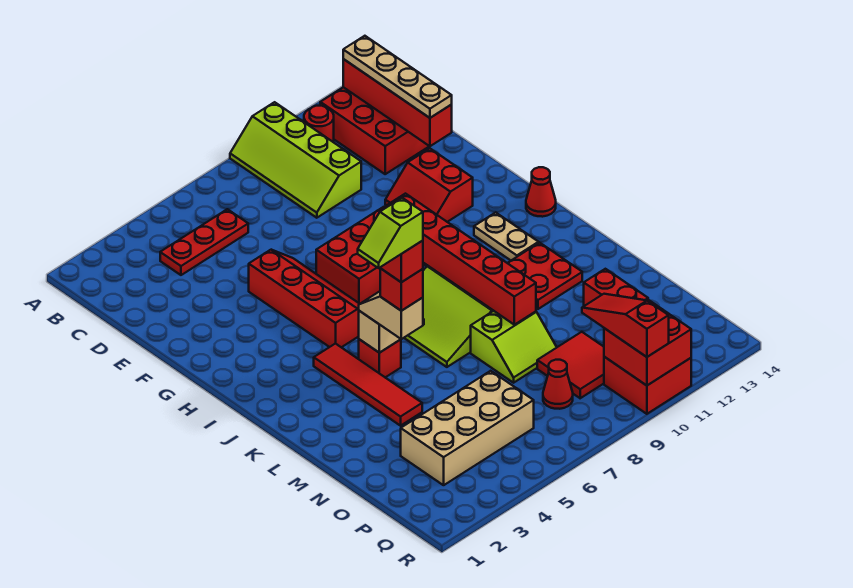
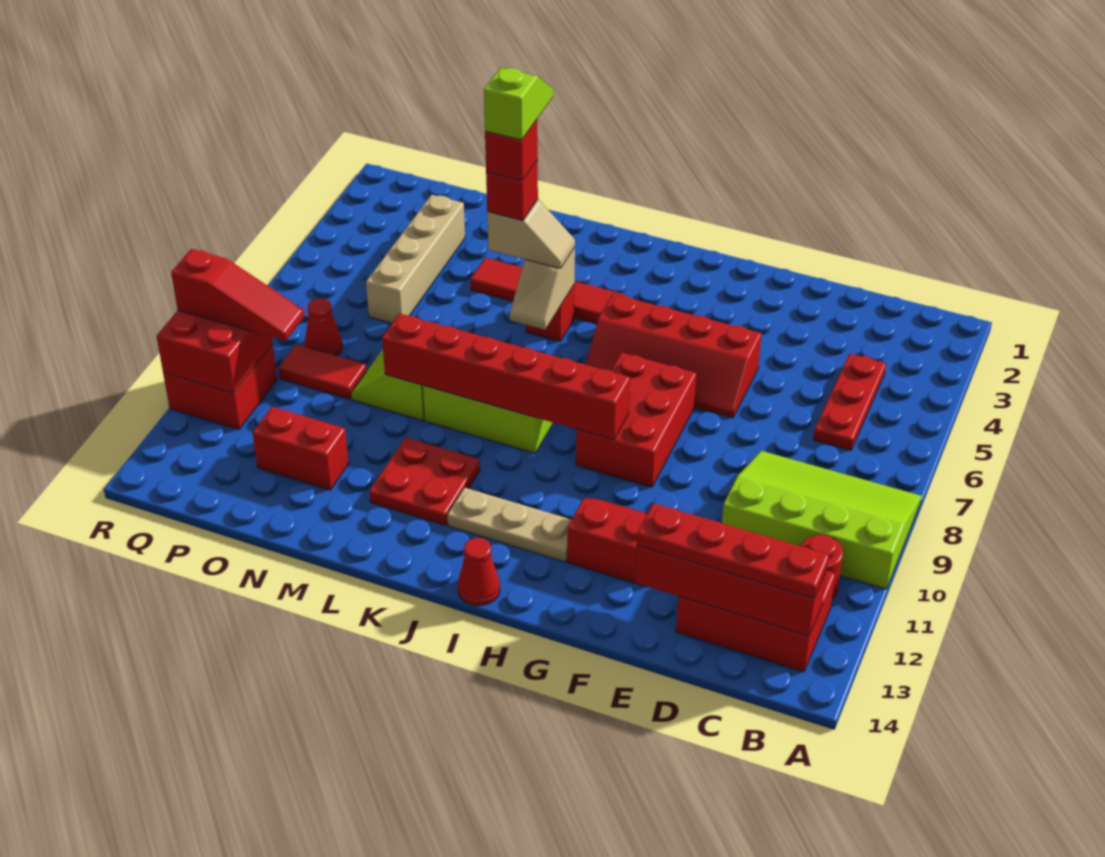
lime slope A9:D10 level 1 top 10 -> lime slope A8:D10 level 1 top 10
tan plate B13:E13 level 3 -> red plate B13:E13 level 3
tan plate I12:J12 level 1 -> tan plate H12:J12 level 1
tan brick O3:P6 level 1 -> tan brick O3:O6 level 1
red tile O9:P10 level 1 -> red tile O9:P9 level 1

